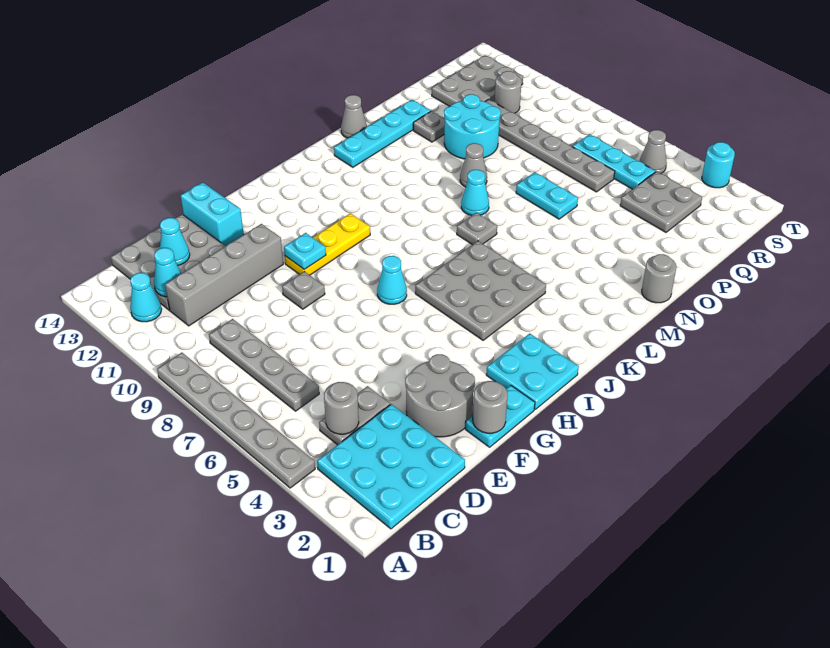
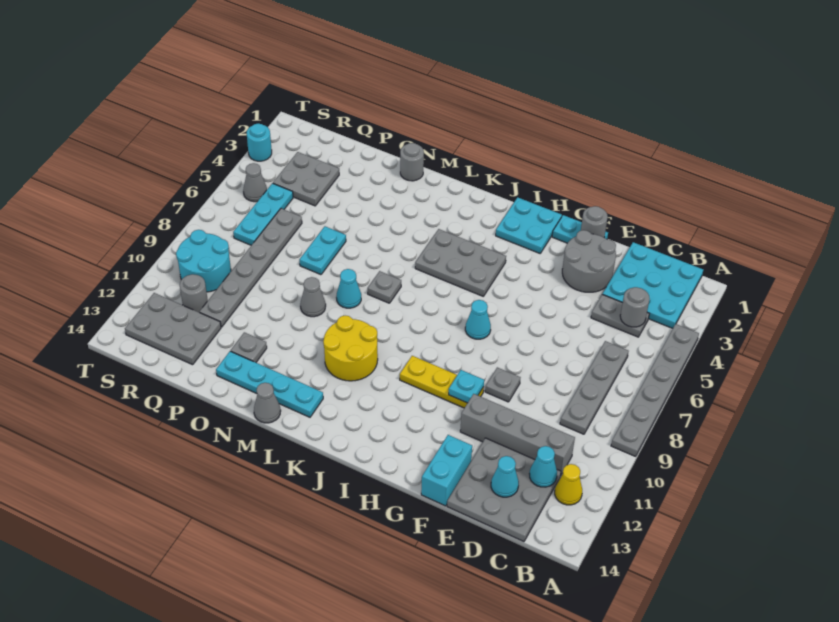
cyan cone B12 level 1 -> yellow cone B12 level 1
grey plate I4:K6 level 1 -> grey plate I4:K5 level 1
none -> yellow round brick K10:L11 level 1
cyan round brick O10:P11 level 1 -> cyan round brick R9:S10 level 1

